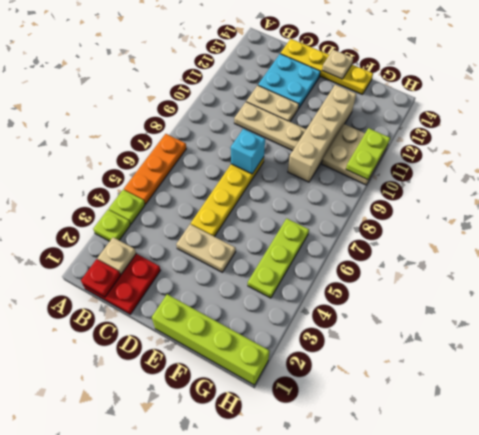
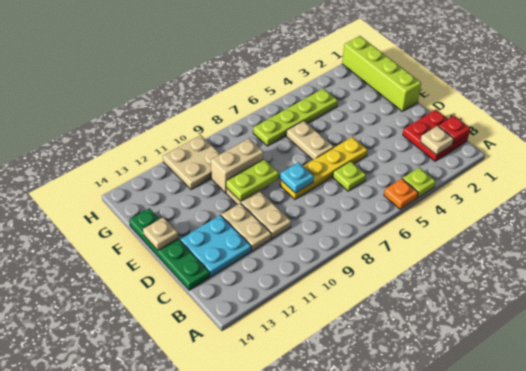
lime plate A3 level 1 -> lime plate C6 level 1
orange plate A5:A7 level 1 -> orange plate A5 level 1
yellow plate C14:F14 level 1 -> green plate C14:F14 level 1
tan plate D4:E4 level 1 -> tan plate E6:F6 level 1
cyan brick D8 level 2 -> cyan plate D8 level 2
tan brick F9:F12 level 1 -> tan brick F9:F10 level 1
lime plate G4:G6 level 1 -> lime plate G4:G7 level 1
lime plate H10:H11 level 2 -> lime plate E9:E10 level 2

